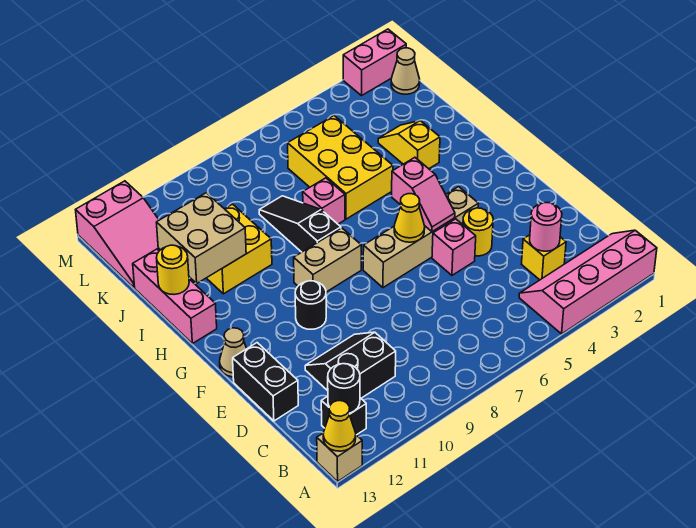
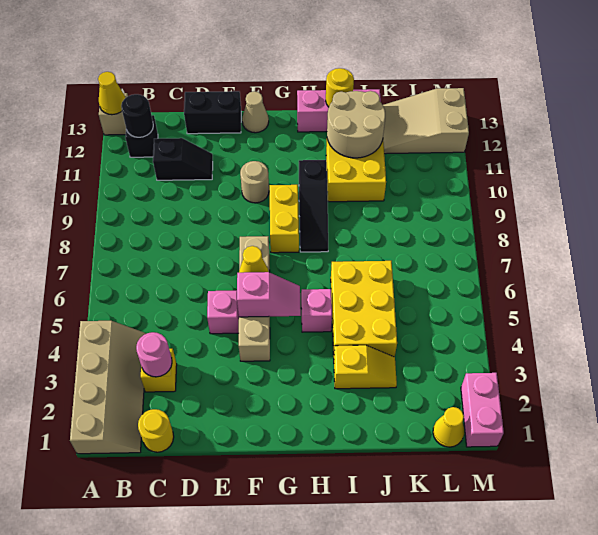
pink slope A1:B4 level 1 top A -> tan slope A1:B4 level 1 top A
black slope C10:D11 level 1 top C -> black slope C11:D11 level 1 top C
yellow round brick E4 level 1 -> yellow round brick C1 level 1
pink slope F5:G5 level 2 top G -> pink slope F5:G5 level 2 top F
black round brick F10 level 1 -> tan round brick F10 level 1
tan brick G8:G9 level 1 -> yellow brick G8:G9 level 1
black slope H8:J8 level 1 top H -> black slope H8:H10 level 1 top 10
yellow brick I5:K6 level 1 -> yellow brick I4:J6 level 1
pink brick I7 level 1 -> pink brick H5 level 1
tan brick I11:J12 level 2 -> tan round brick I11:J12 level 2
pink slope K12:M13 level 1 top M -> tan slope K12:M13 level 1 top M
tan cone L1 level 1 -> yellow cone L1 level 1

